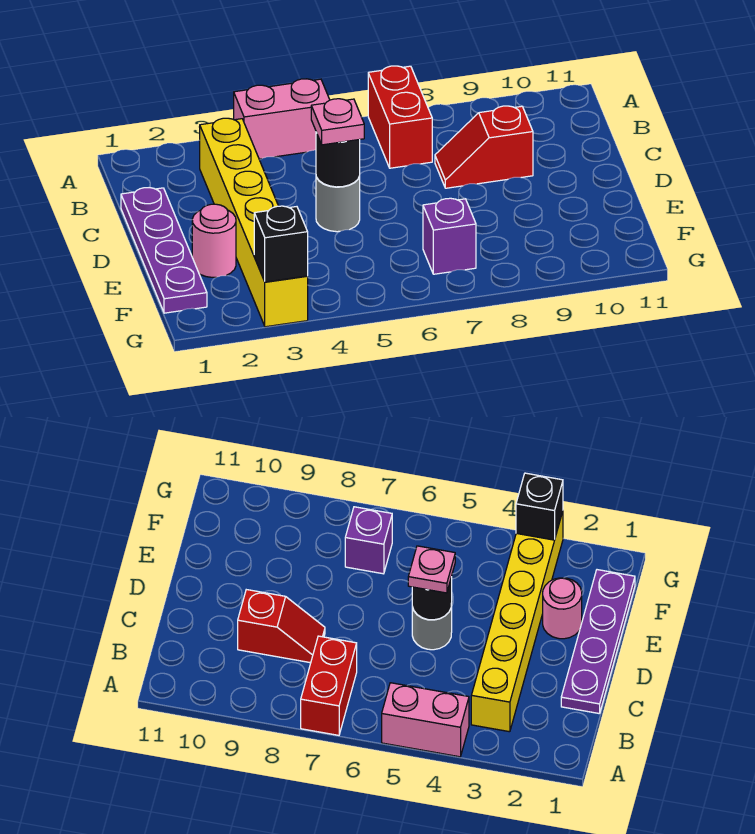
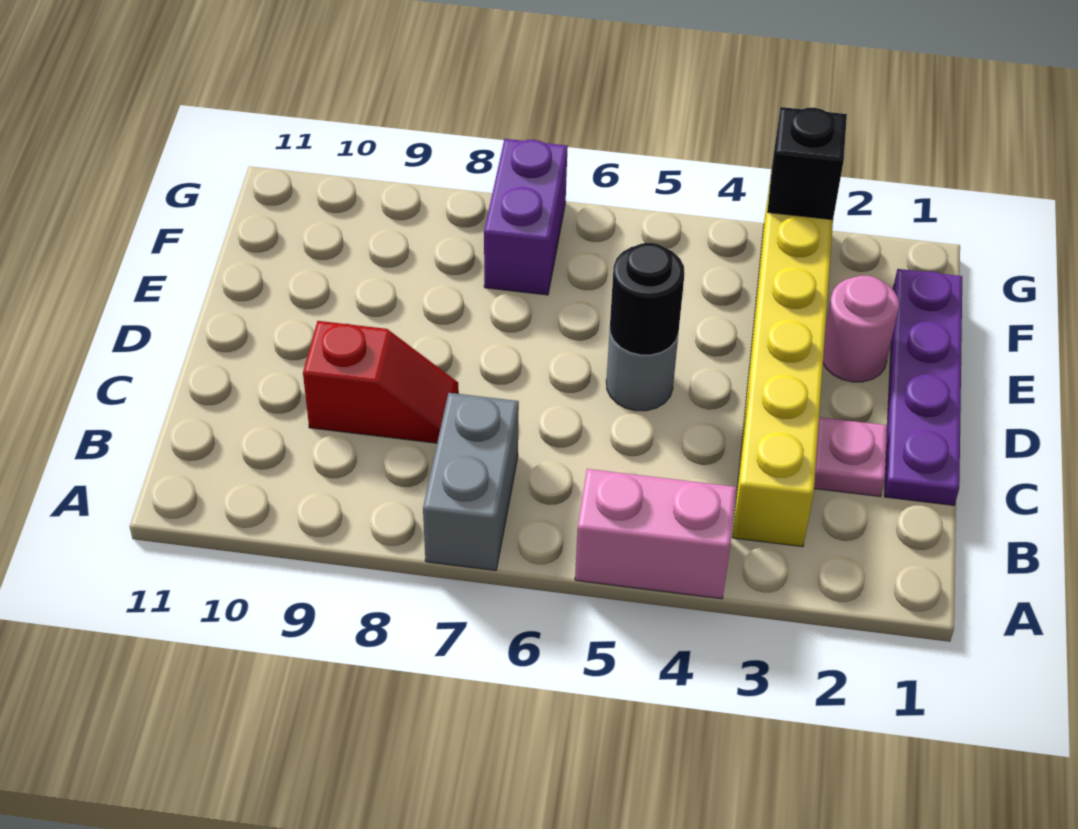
red brick A7:B7 level 1 -> grey brick A7:B7 level 1
pink plate D5 level 3 -> pink plate C2 level 1
purple brick F7 level 1 -> purple brick F7:G7 level 1

